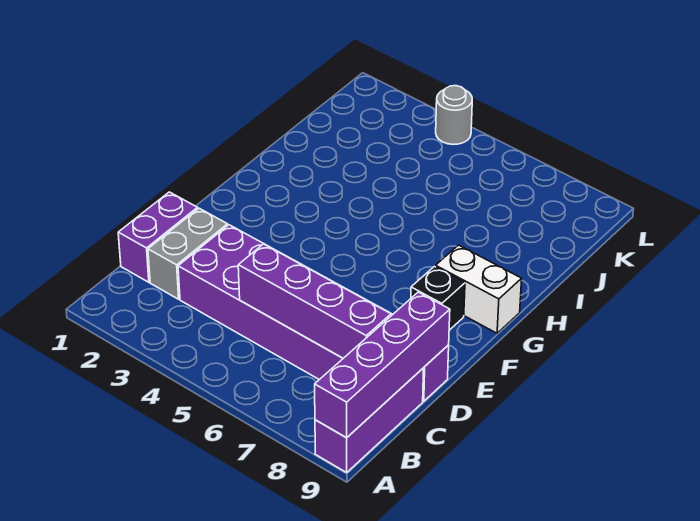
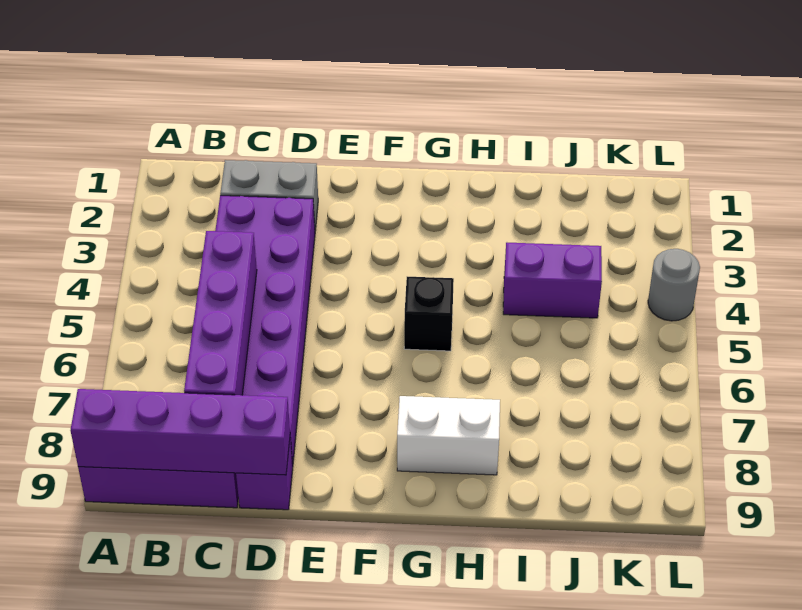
purple brick C1:D1 level 1 -> purple brick I4:J4 level 1
black brick F8 level 1 -> black brick G5 level 1
white brick G8:G9 level 1 -> white brick G8:H8 level 1

